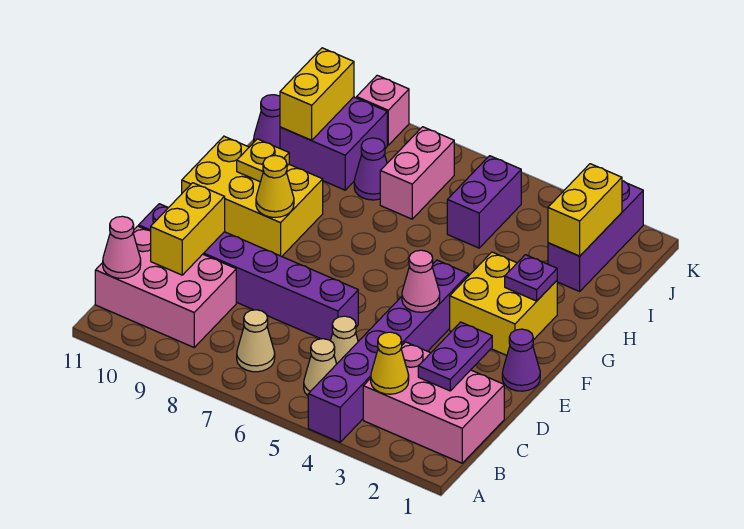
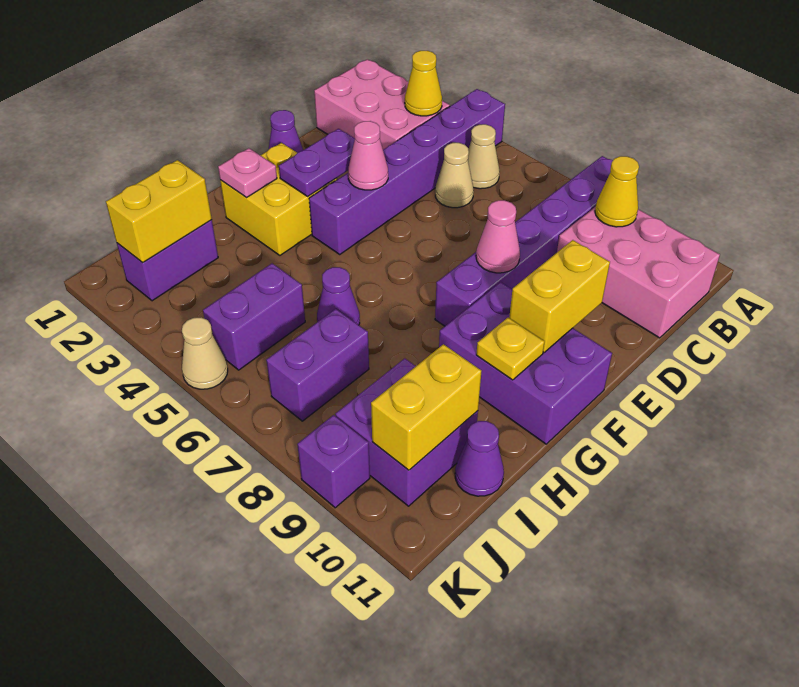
tan cone B7 level 1 -> tan cone K5 level 1
pink cone B11 level 2 -> pink cone E8 level 2
purple plate C2:D2 level 2 -> purple plate E3:F3 level 2
yellow brick C10:D10 level 2 -> yellow brick E10:F10 level 2
purple brick D6:D11 level 1 -> purple brick A8:F8 level 1
yellow brick F9:G11 level 1 -> purple brick F9:G11 level 1
yellow cone F9 level 2 -> yellow cone B9 level 2
purple plate G2 level 2 -> pink plate G2 level 2
purple brick I2:K2 level 1 -> purple brick I2:J2 level 1
pink brick I7:J7 level 1 -> purple brick I7:J7 level 1
purple cone I8 level 1 -> purple cone H6 level 1
pink brick K9 level 1 -> purple brick K9 level 1

